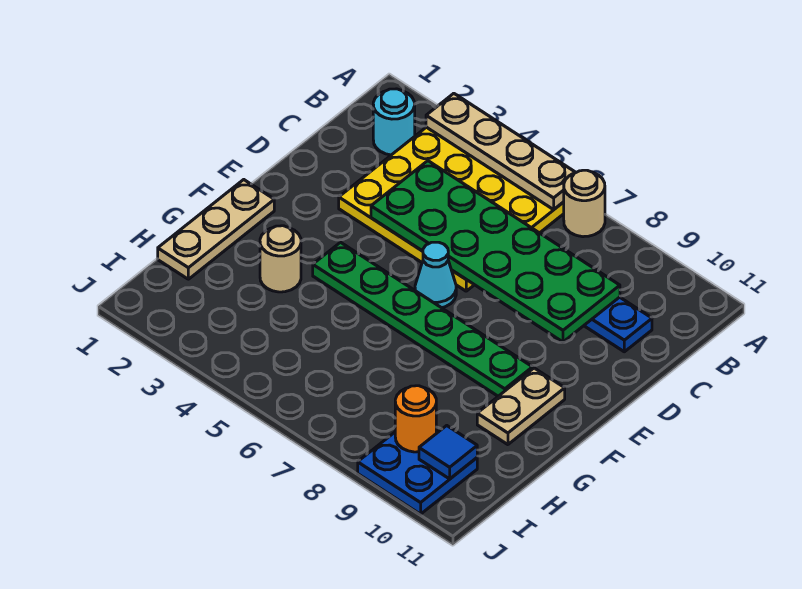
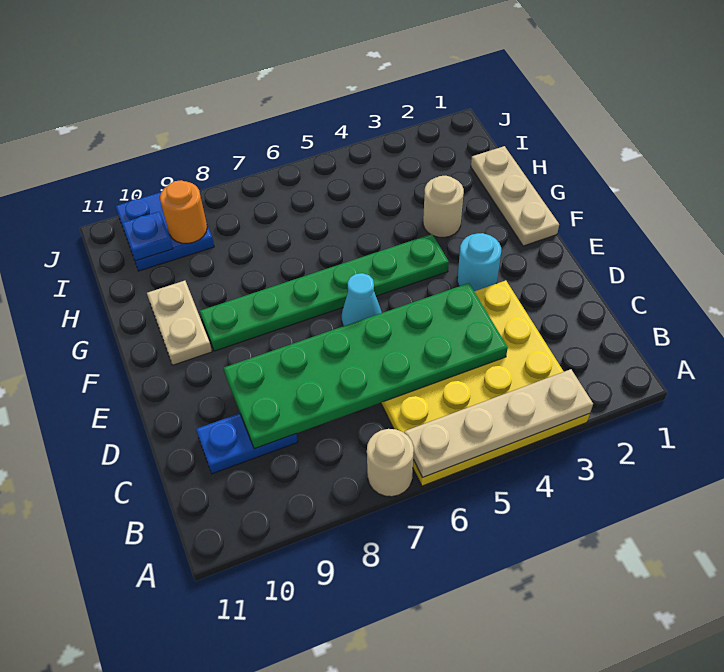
cyan round brick B2 level 1 -> cyan round brick E3 level 1
blue tile I10 level 2 -> blue plate I10 level 2

